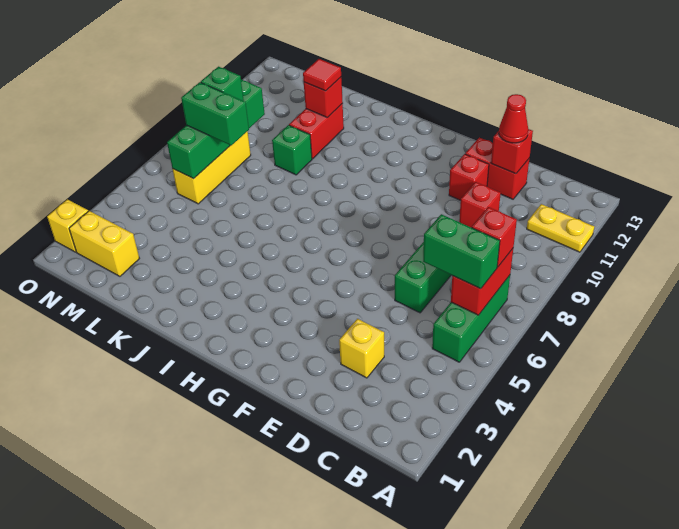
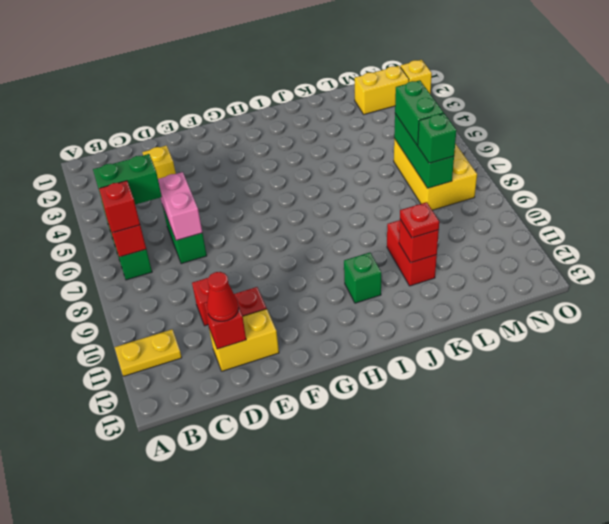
none -> pink brick D6:D7 level 2
red brick D12:E12 level 1 -> yellow brick D12:E12 level 1
green brick K9 level 1 -> green brick I11 level 1
red tile K11 level 3 -> red plate K11 level 3
green brick L7:M7 level 3 -> green brick M6:M7 level 3
yellow brick M6:M8 level 1 -> yellow brick M6:N8 level 1
green brick M6:M9 level 2 -> green brick M6:M8 level 2

